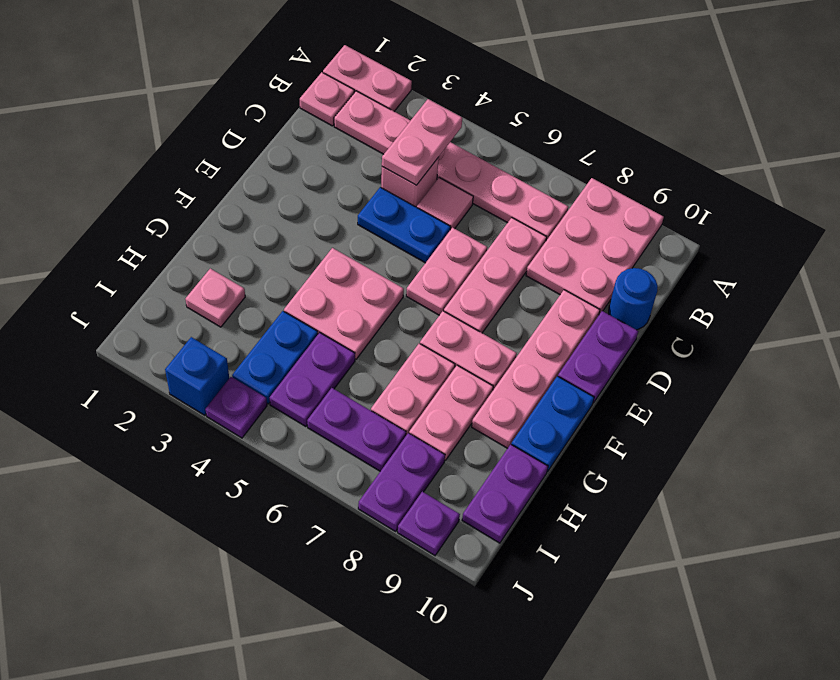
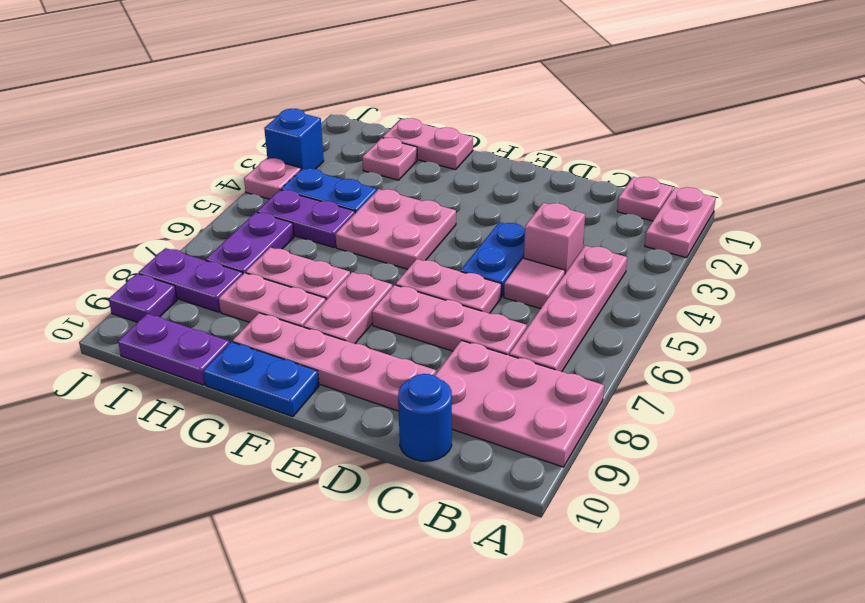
pink plate B2:B7 level 1 -> pink plate B4:B7 level 1
pink plate B4:C4 level 2 -> pink plate G1:H1 level 1
purple plate D10:E10 level 1 -> none
purple plate J4 level 1 -> pink plate J4 level 1

